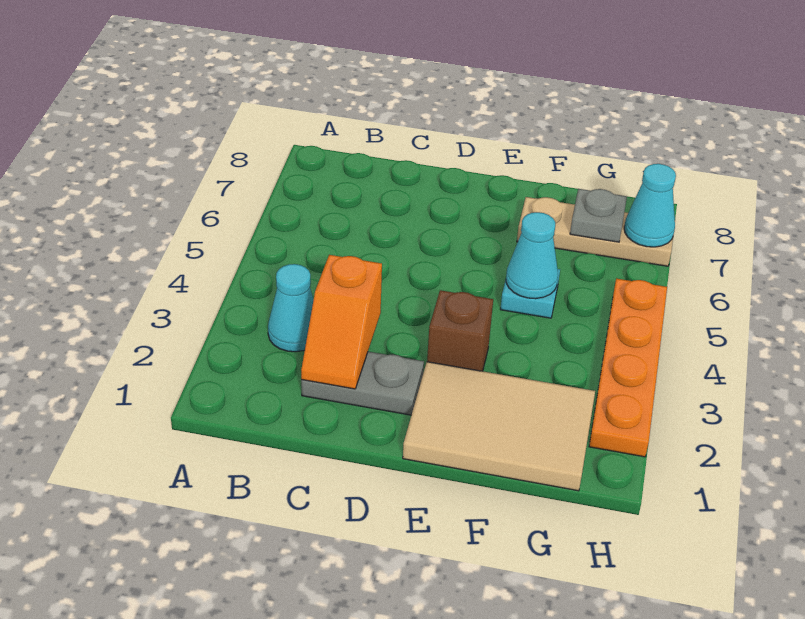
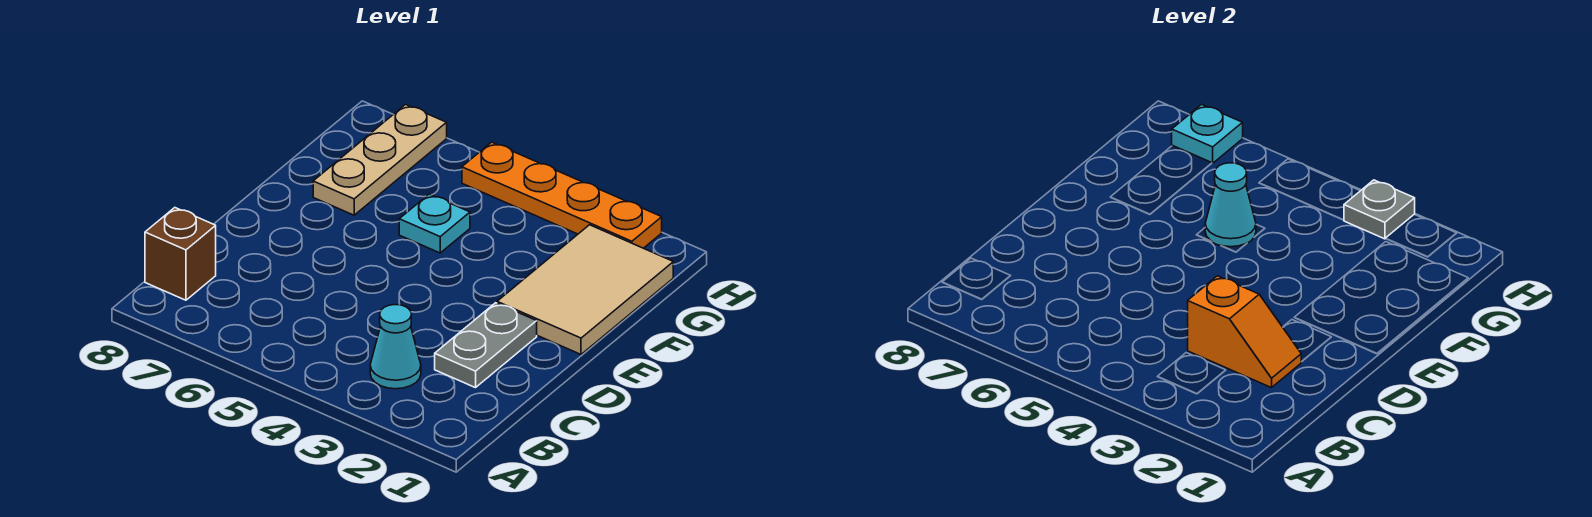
brown brick E3 level 1 -> brown brick B8 level 1
grey plate G7 level 2 -> grey plate H3 level 2
cyan cone H7 level 2 -> cyan plate H7 level 2

